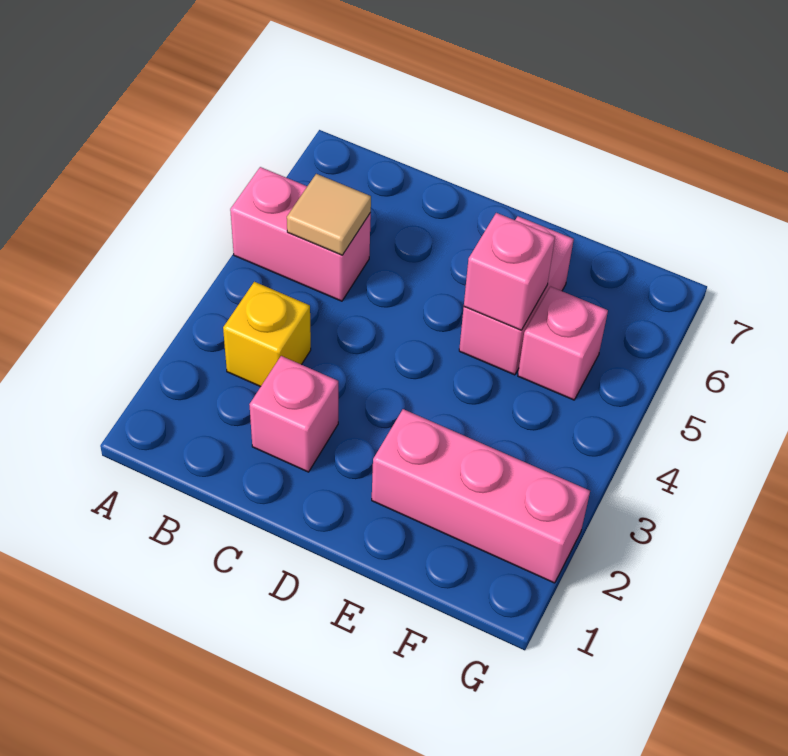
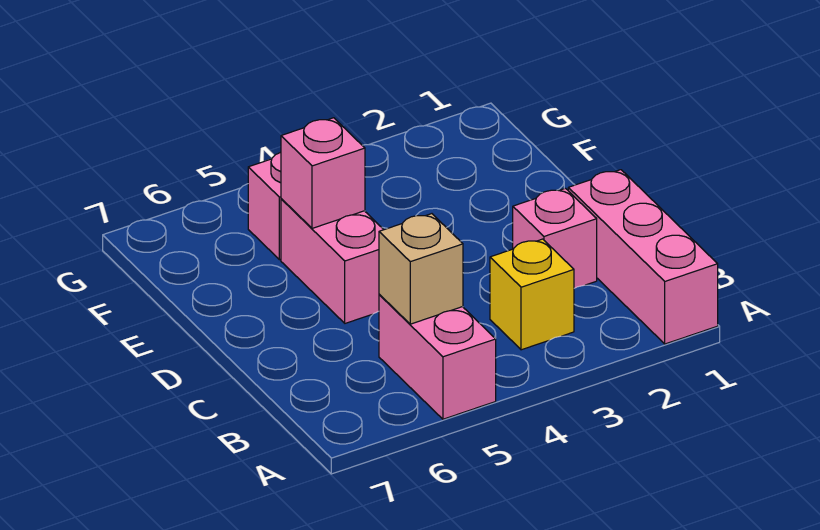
tan tile B5 level 2 -> tan brick B5 level 2
pink brick E2:G2 level 1 -> pink brick A1:C1 level 1
pink brick E5:E6 level 1 -> pink brick D5:E5 level 1

